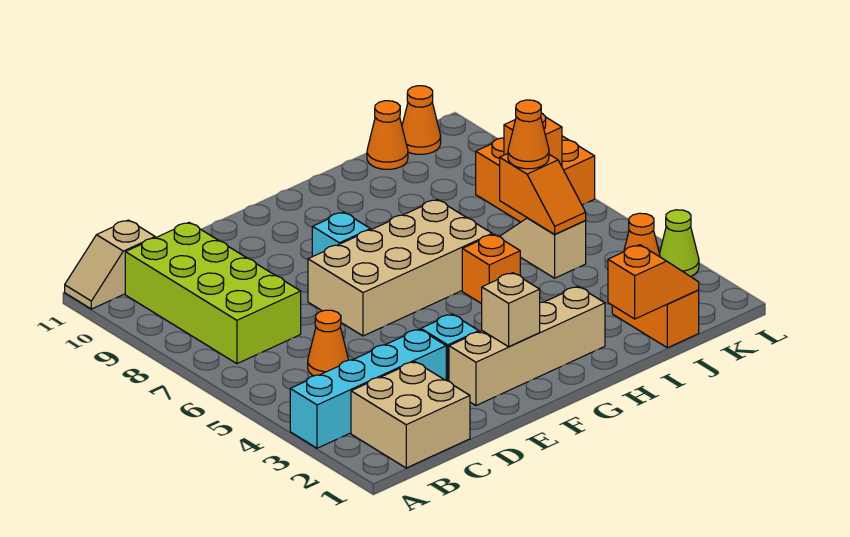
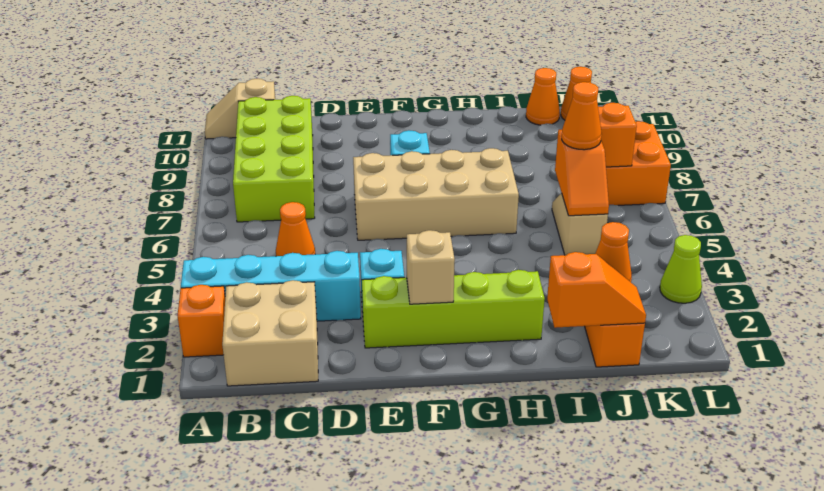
tan brick E2:H2 level 1 -> lime brick E2:H2 level 1
orange brick H5 level 1 -> orange brick A2 level 1

